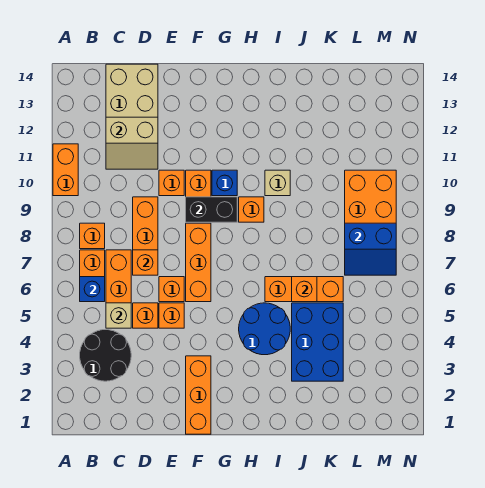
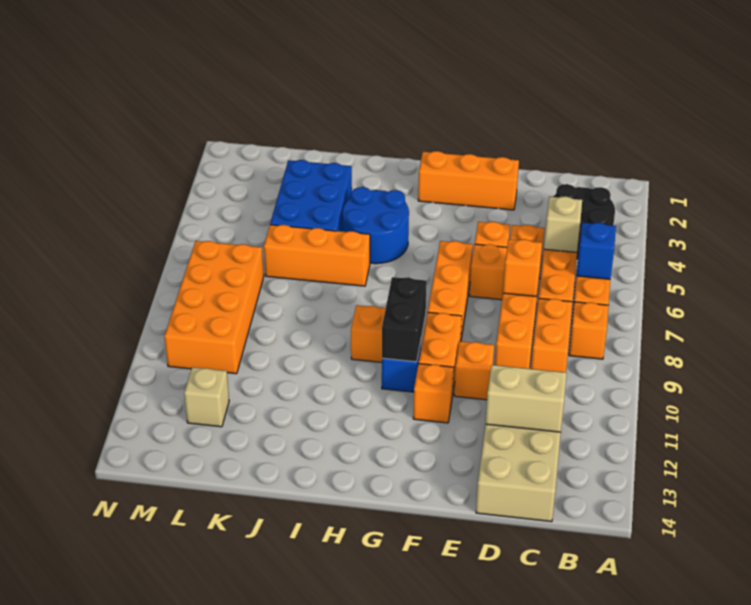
orange brick A10:A11 level 1 -> orange brick C8:C9 level 1
orange brick F1:F3 level 1 -> orange brick E2:G2 level 1
black brick F9:G9 level 2 -> black brick G9:G10 level 2
tan brick I10 level 1 -> tan brick L12 level 1
orange brick J6 level 2 -> orange brick F11 level 1
blue slope L7:M8 level 2 top 8 -> none

